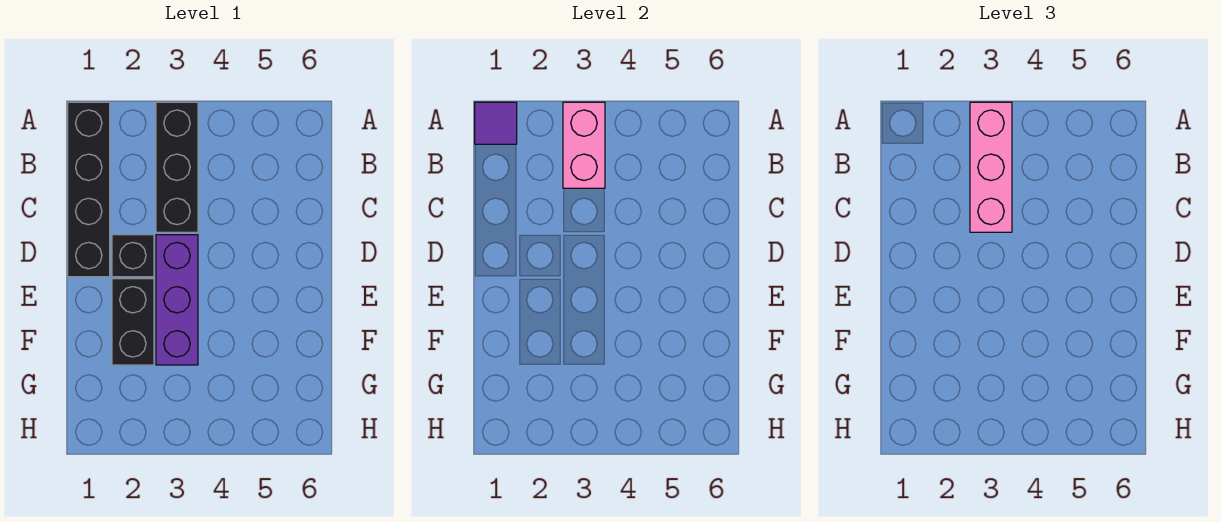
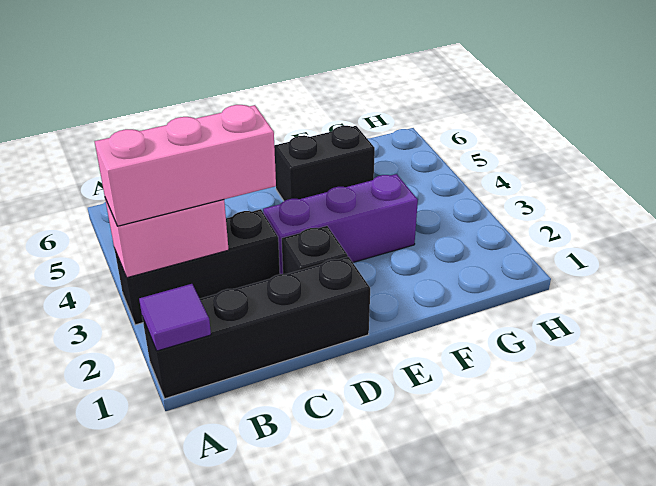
black brick E2:F2 level 1 -> black brick E5:F5 level 1

